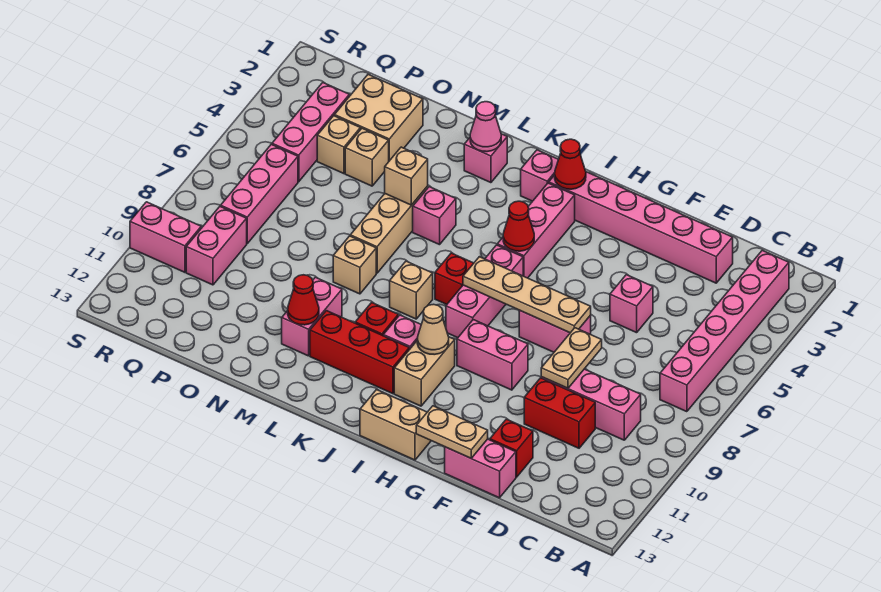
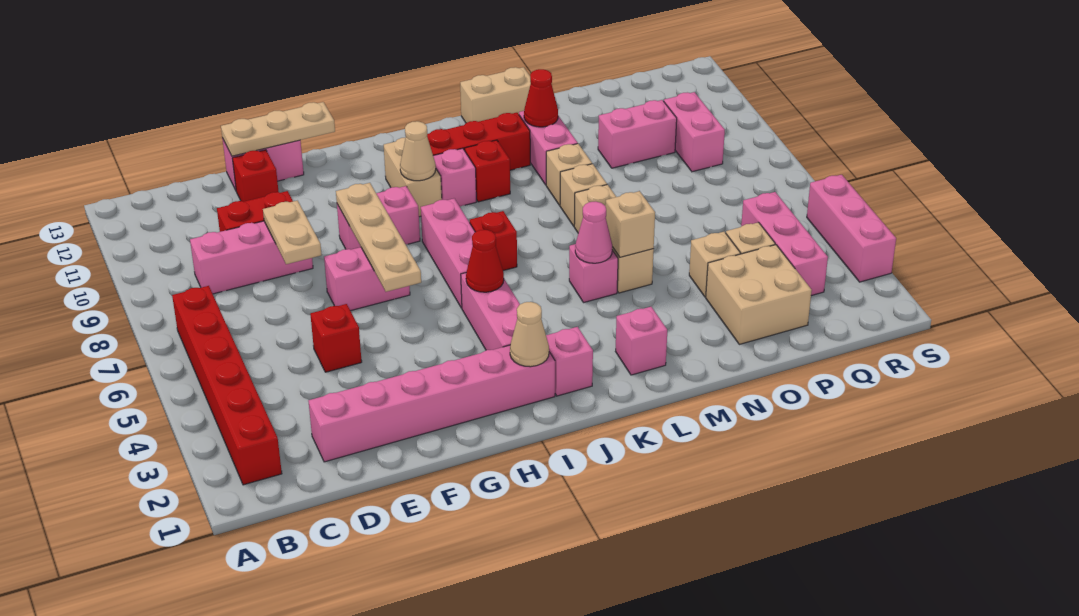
pink brick B2:B7 level 1 -> red brick B2:B7 level 1
pink brick E5 level 1 -> red brick E5 level 1
tan plate F7:I7 level 2 -> tan plate G6:G9 level 2
tan plate F13:G13 level 2 -> tan plate E13:G13 level 2
tan brick H13:I13 level 1 -> tan brick L13:M13 level 1
red cone I2 level 2 -> tan cone I2 level 2
tan brick K8 level 1 -> tan brick M9 level 1
pink cone L2 level 2 -> pink cone L5 level 2
pink brick Q6:Q8 level 1 -> pink brick S3:S5 level 1
pink brick R10:S10 level 1 -> pink brick O10:P10 level 1

